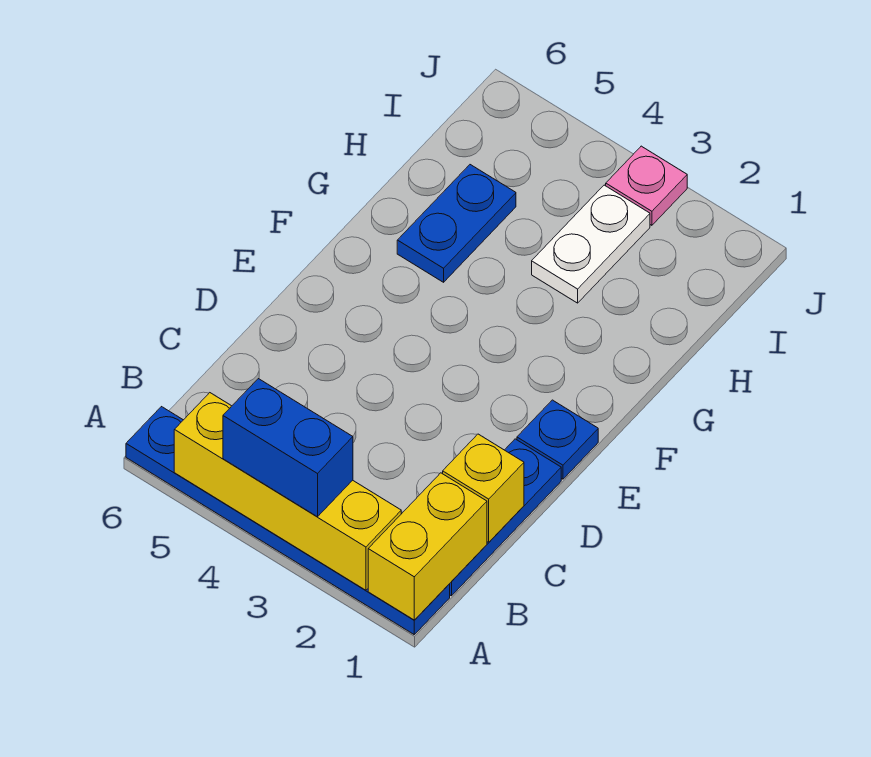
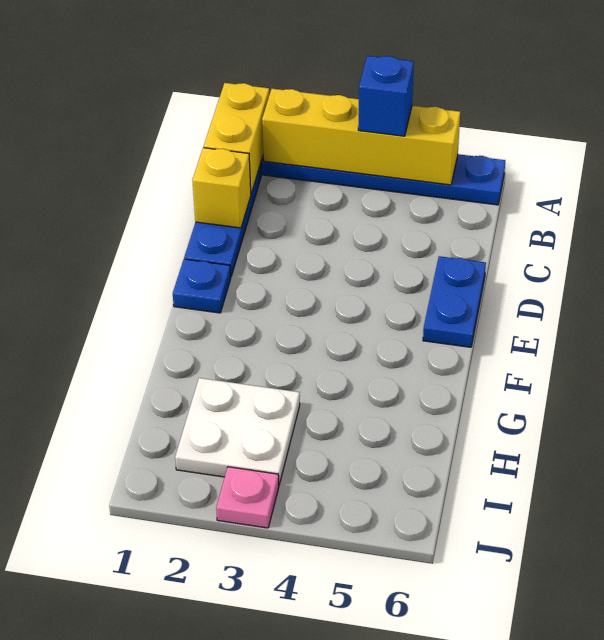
blue brick A3:A4 level 3 -> blue brick A4 level 3
blue plate G5:H5 level 1 -> blue plate D6:E6 level 1
white plate H3:I3 level 1 -> white plate H2:I3 level 1

